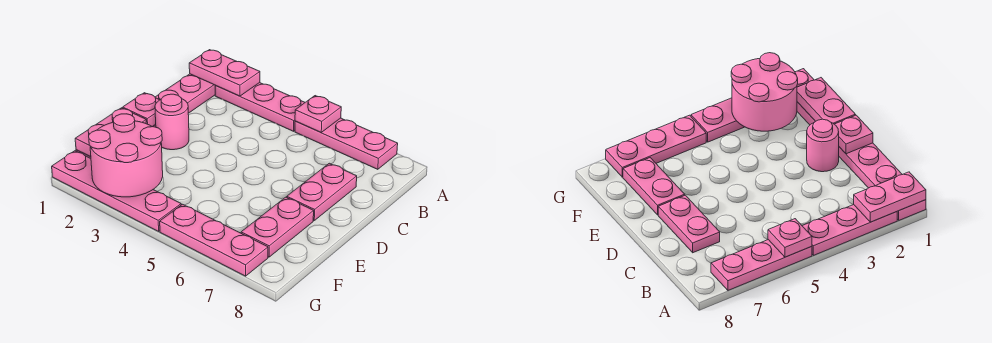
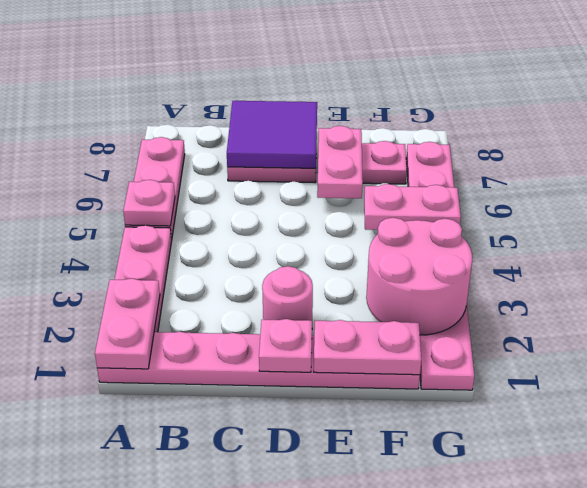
none -> purple tile C7:D8 level 2
none -> pink plate E6:E7 level 2
none -> pink plate F5:G5 level 2

